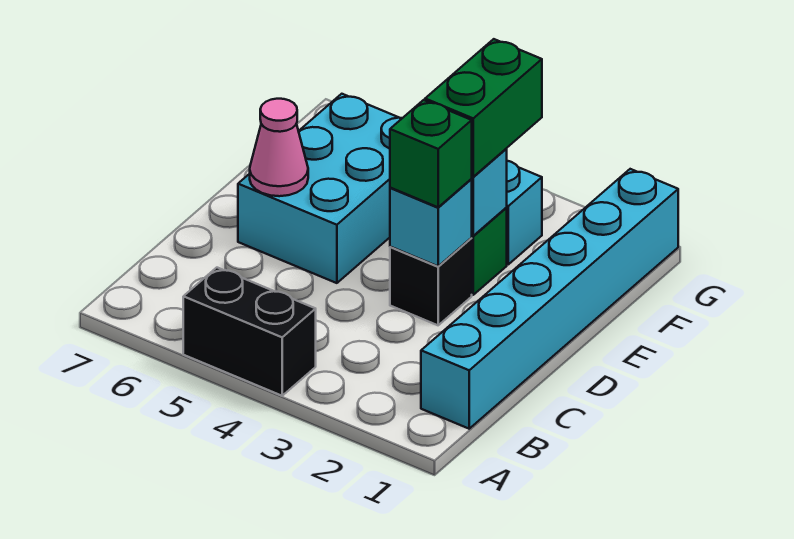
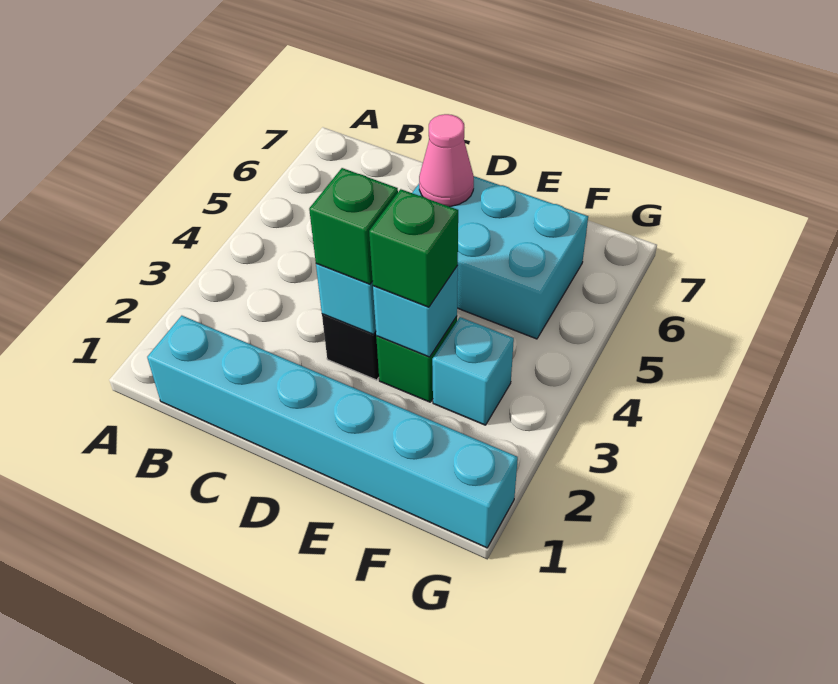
black brick A4:A5 level 1 -> none
green brick E3:F3 level 3 -> green brick E3 level 3

